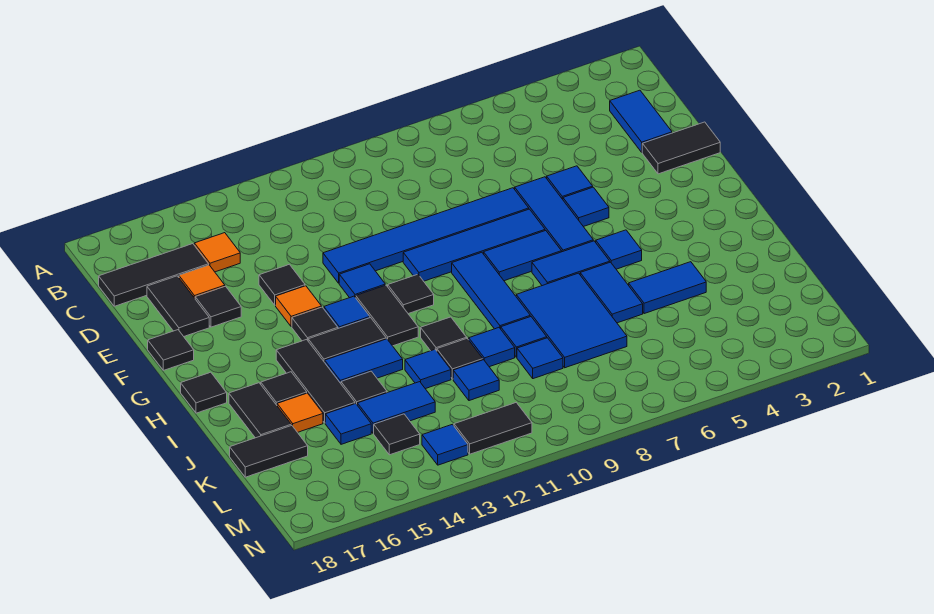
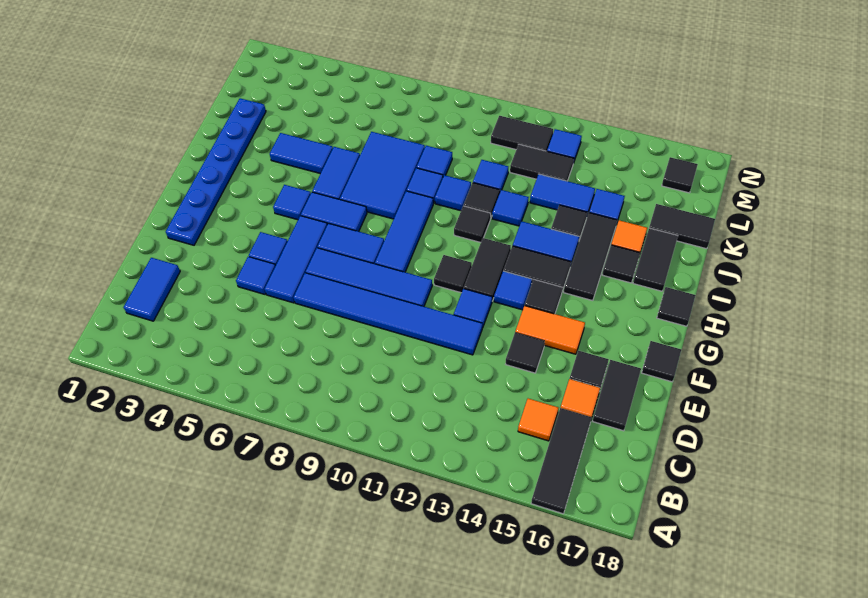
black tile C16:C18 level 1 -> black tile A16:C16 level 1
black tile E1:E2 level 1 -> black tile L12:L13 level 1
none -> blue plate F2:K2 level 1
orange tile F14 level 1 -> orange tile F14:F15 level 1
black tile L14 level 1 -> black tile M17 level 1

